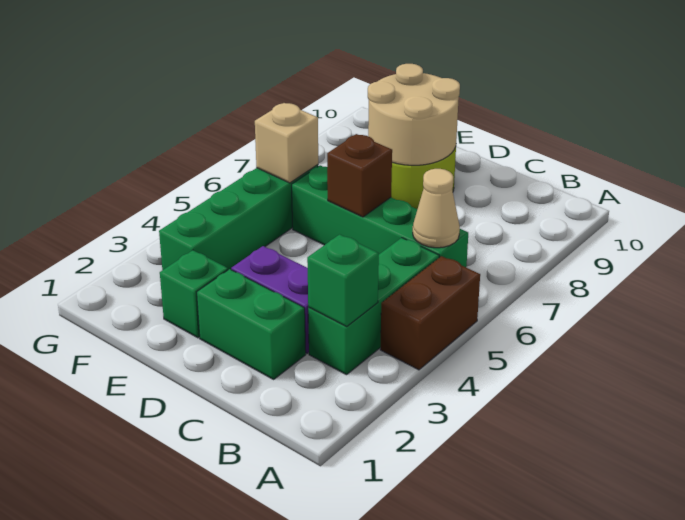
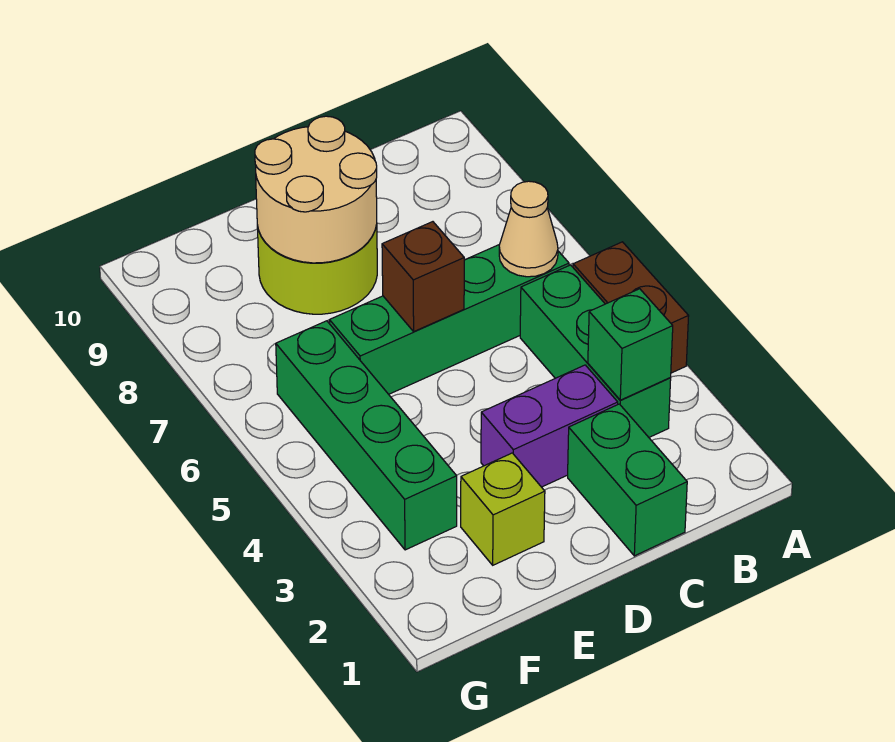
green brick C2:D2 level 1 -> green brick C1:C2 level 1
green brick E2 level 1 -> lime brick E2 level 1
tan brick F6 level 2 -> none

